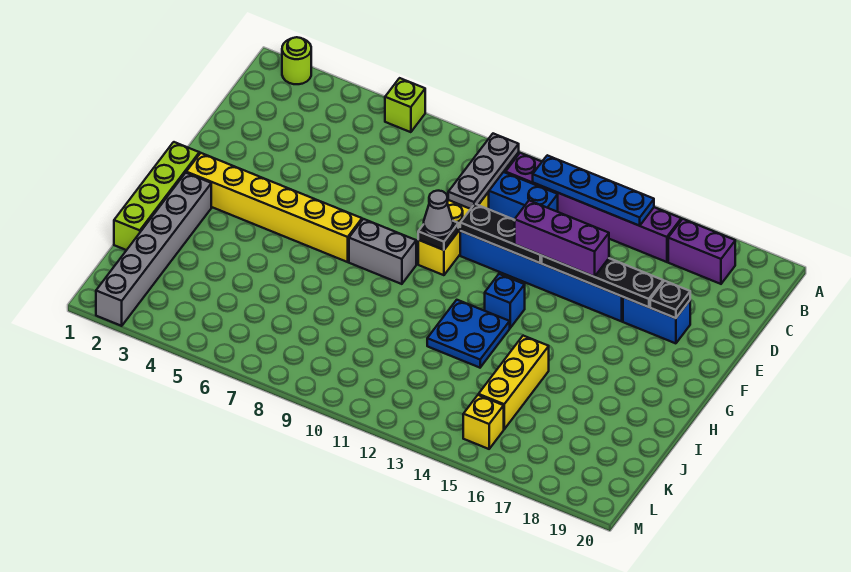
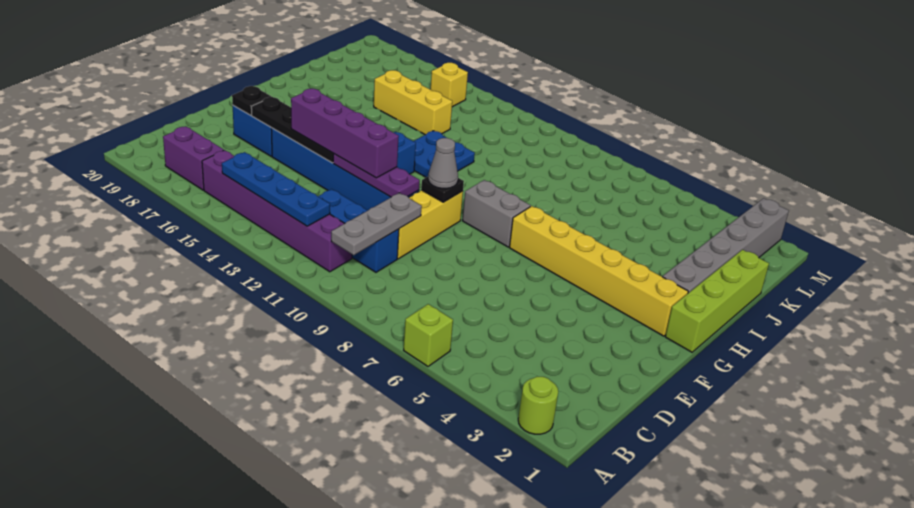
black plate E11:E13 level 2 -> purple plate E11:E13 level 2
purple brick E13:E15 level 3 -> purple brick E12:E15 level 3
yellow brick I15:K15 level 1 -> yellow brick J14:J16 level 1

